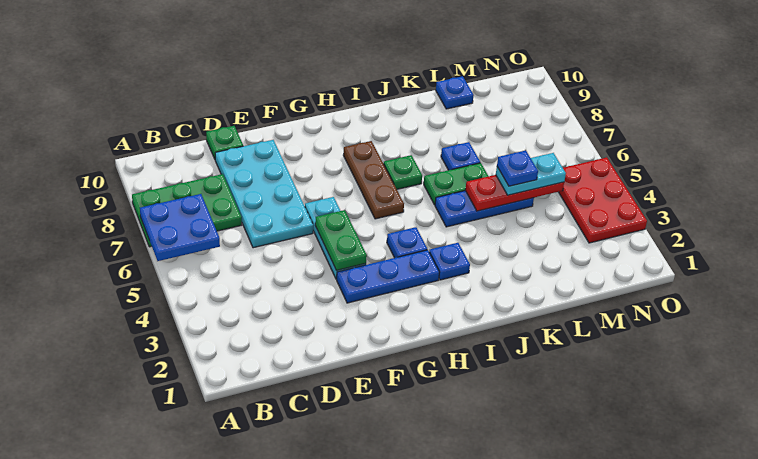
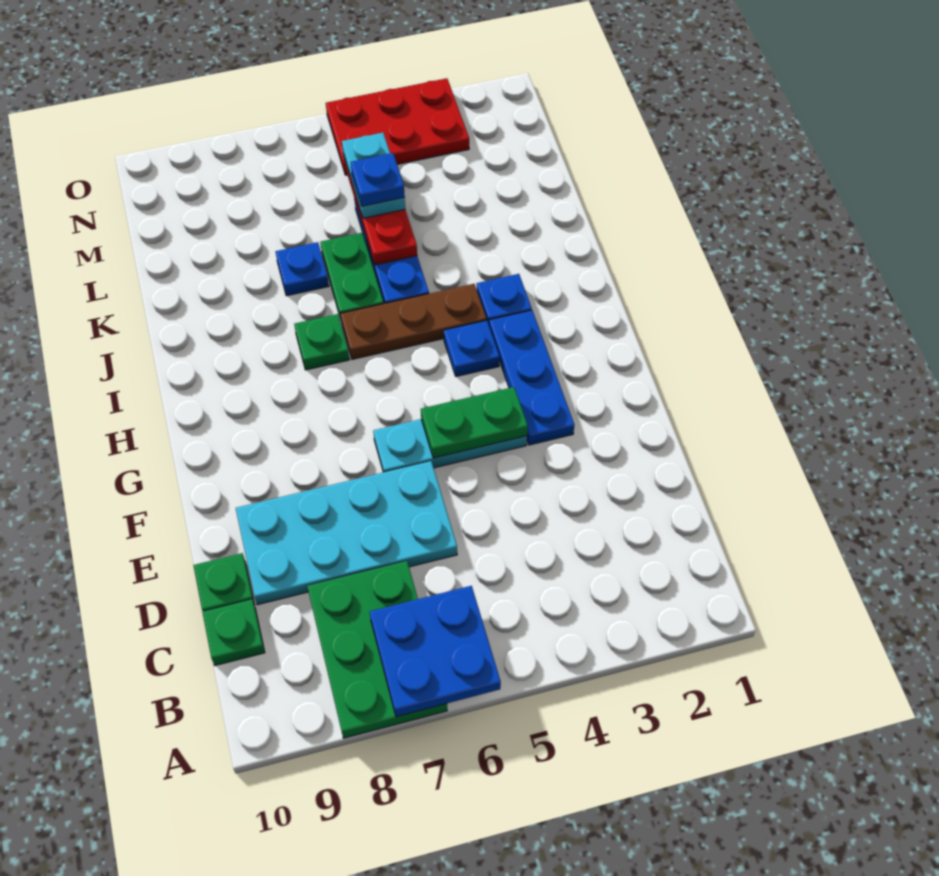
none -> green plate C10 level 1
brown plate H6:H8 level 1 -> brown plate I4:I6 level 1
blue plate L10 level 1 -> none

